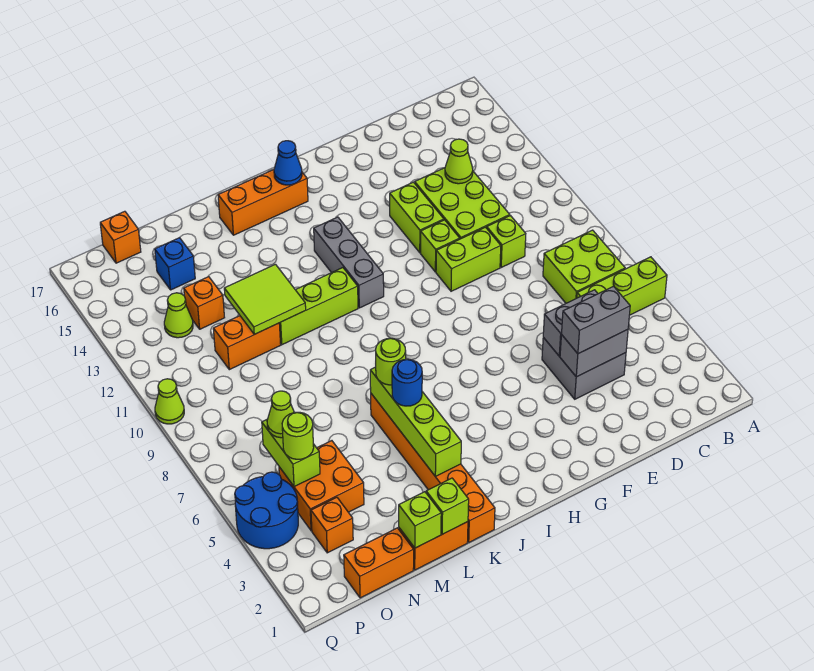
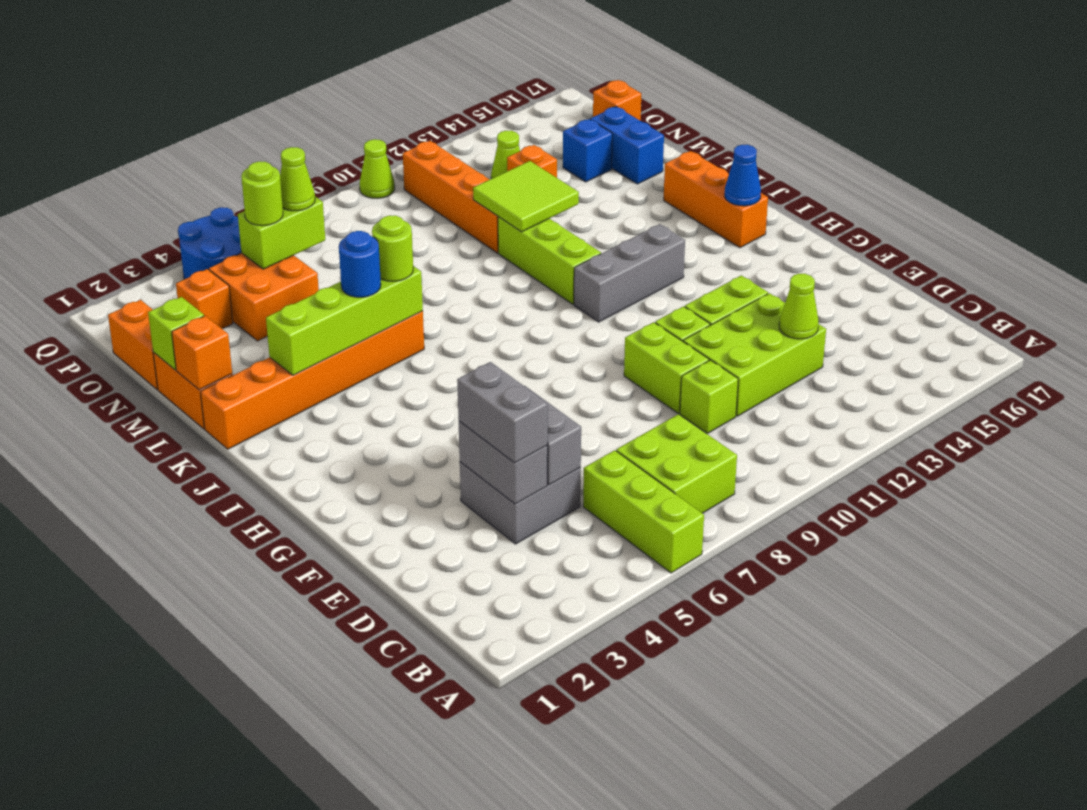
lime brick L1 level 2 -> orange brick L1 level 2
orange brick M11:N11 level 1 -> orange brick M11:P11 level 1
none -> blue brick M16:N16 level 1

